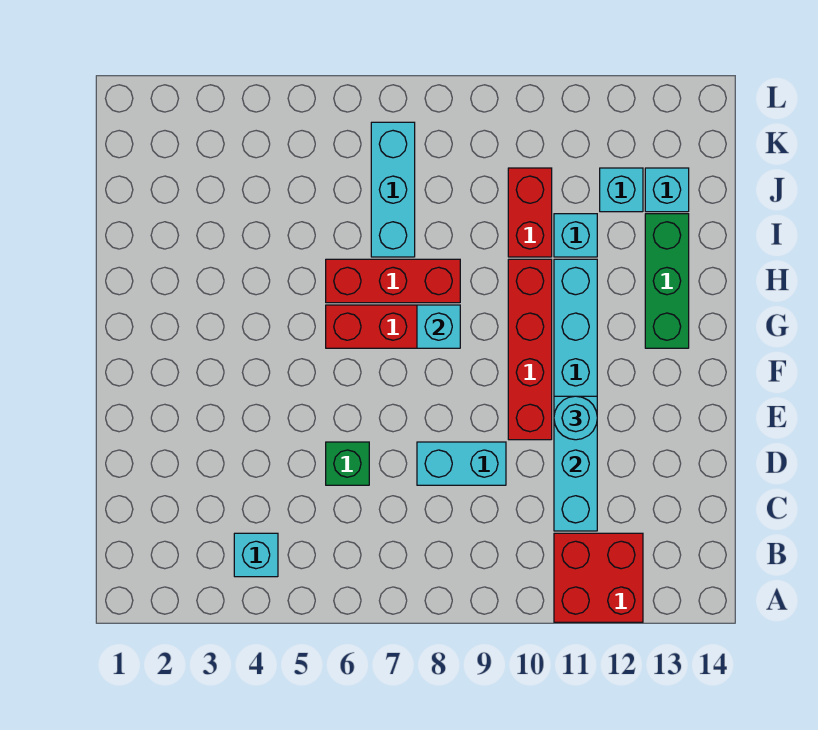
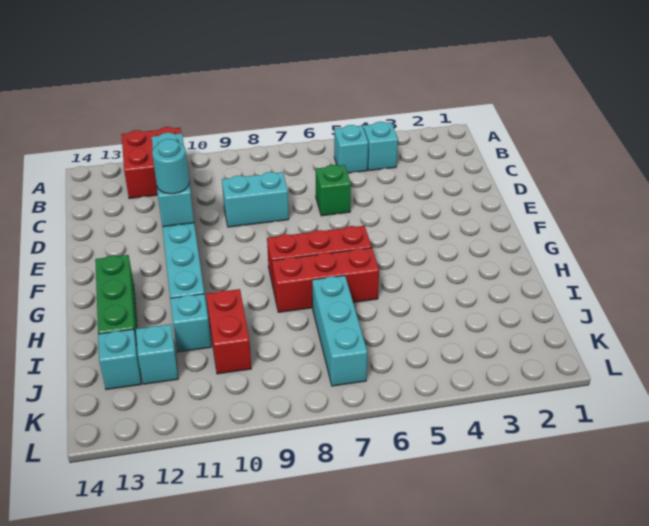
red brick E10:H10 level 1 -> none
cyan brick G8 level 2 -> cyan brick B5 level 1

